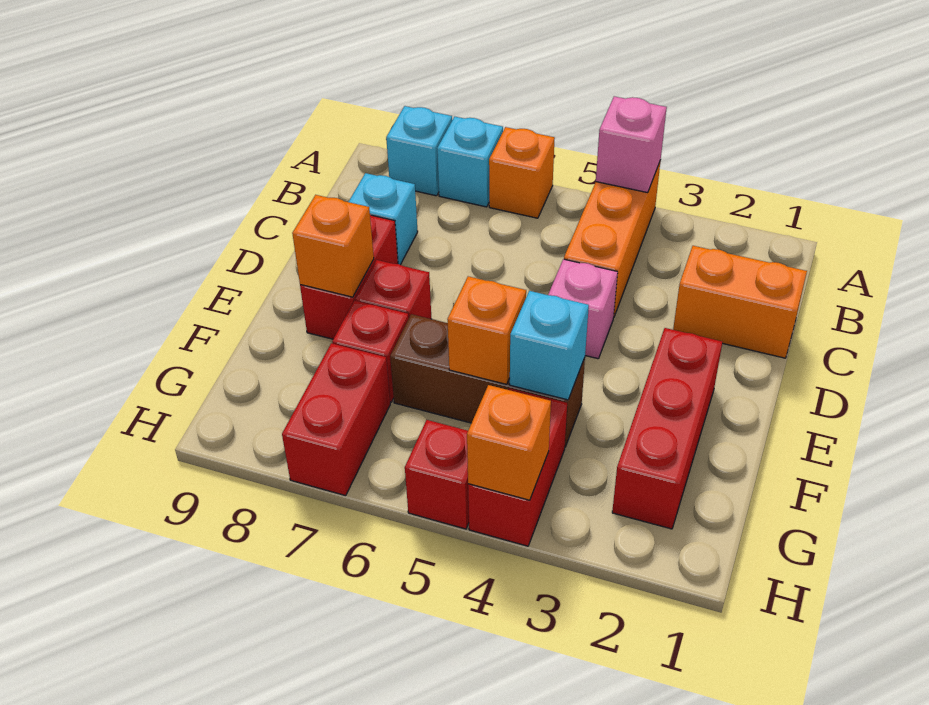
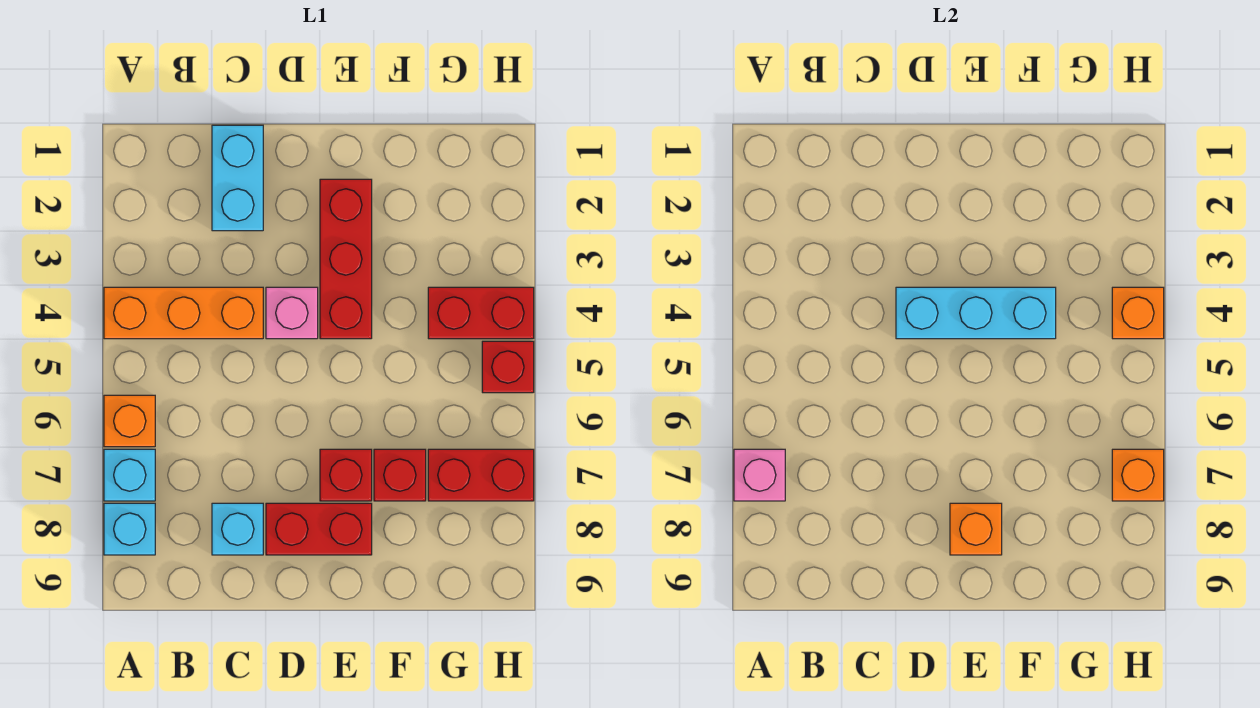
pink brick A4 level 2 -> pink brick A7 level 2
orange brick C1:C2 level 1 -> cyan brick C1:C2 level 1
red brick E2:G2 level 1 -> red brick E2:E4 level 1
brown brick F4:F6 level 1 -> none
cyan brick F4 level 2 -> cyan brick D4:F4 level 2
orange brick F5 level 2 -> orange brick H7 level 2

